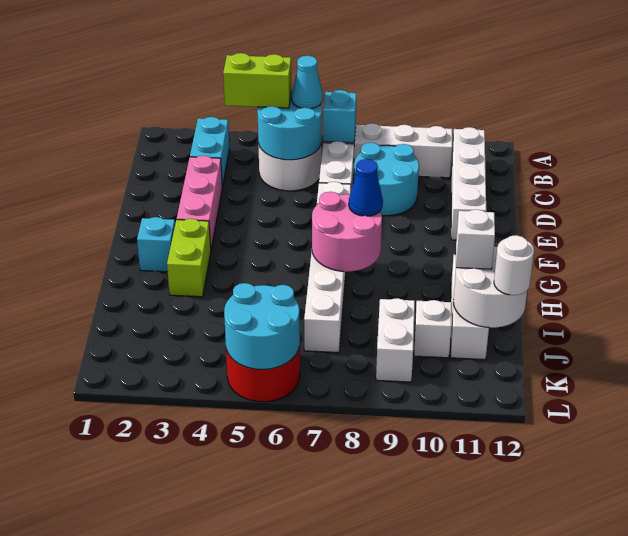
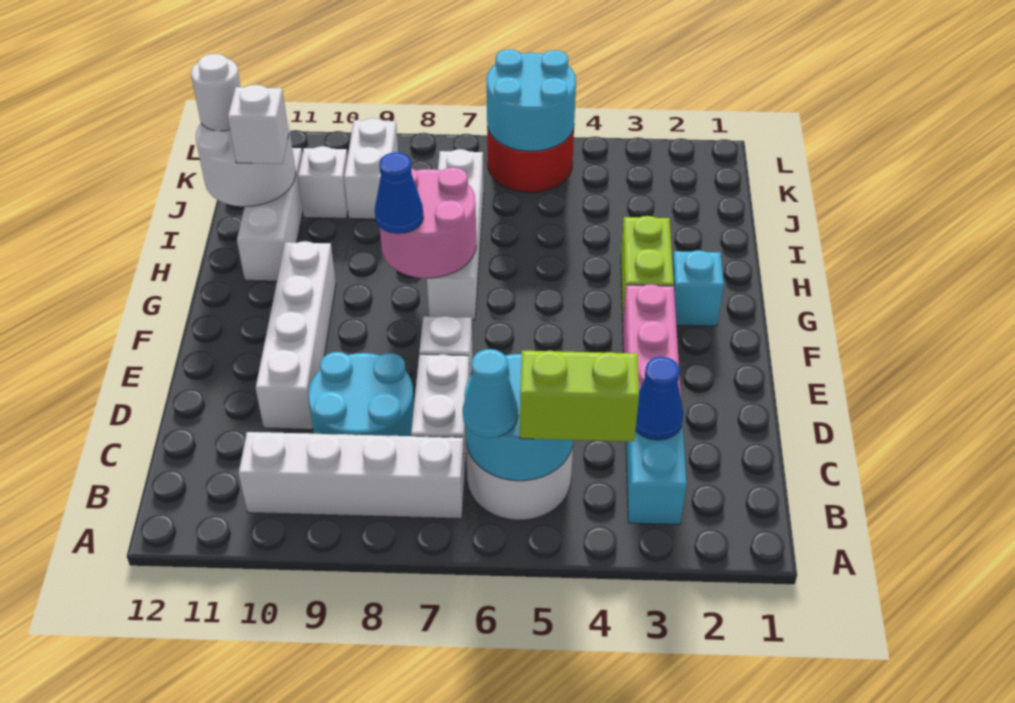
cyan brick B7 level 2 -> none
white brick B11:E11 level 1 -> white brick D10:G10 level 1
none -> blue cone C3 level 2

